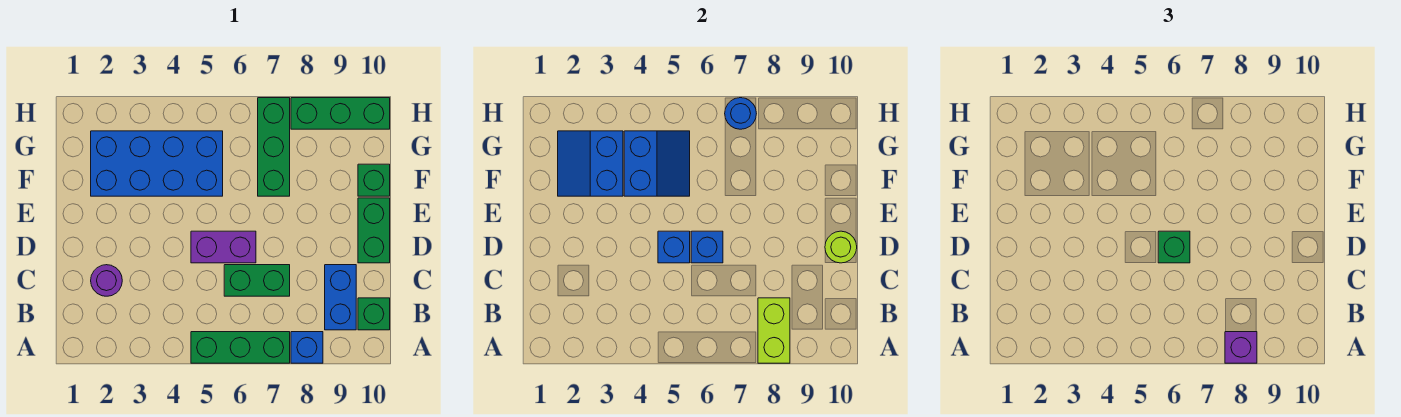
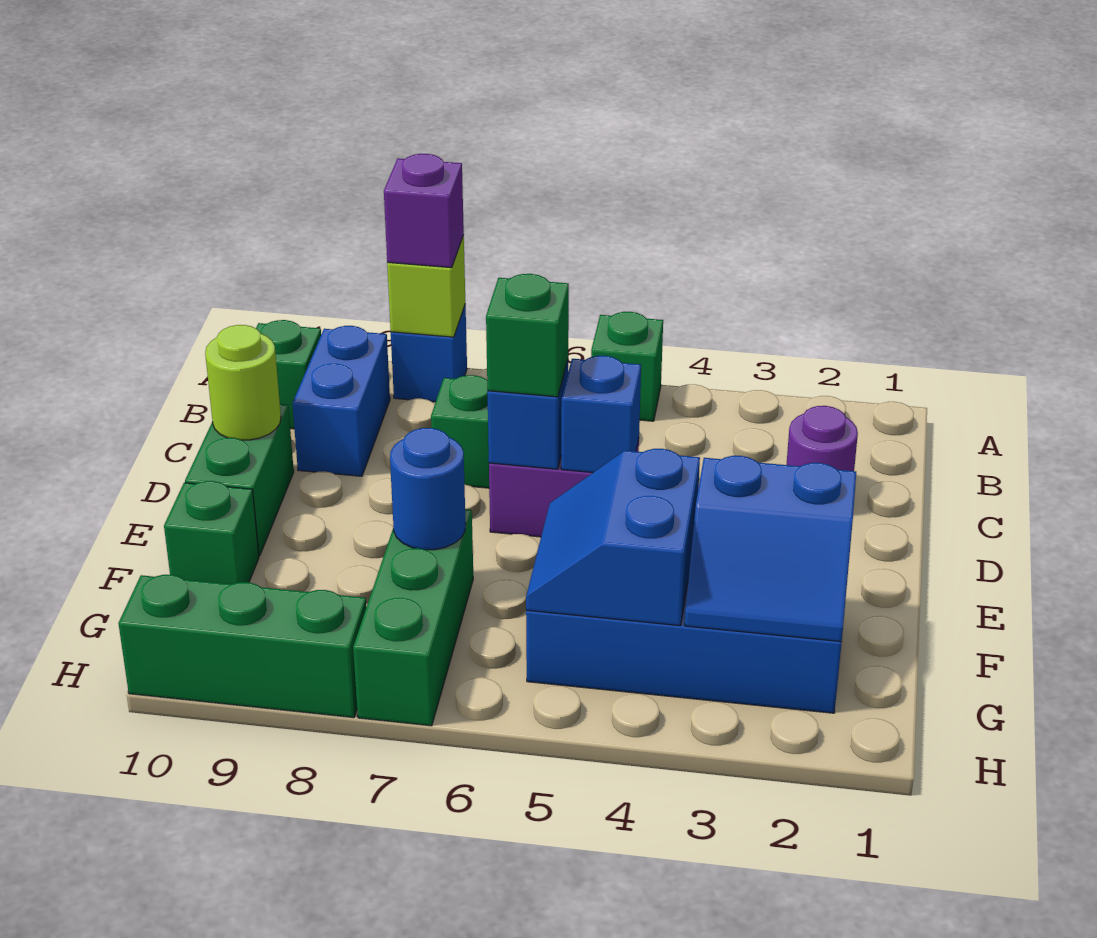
green brick A5:A7 level 1 -> green brick A5 level 1
lime brick A8:B8 level 2 -> lime brick A8 level 2
blue slope F2:G3 level 2 top 3 -> blue slope F2:G3 level 2 top F
blue round brick H7 level 2 -> blue round brick F7 level 2

